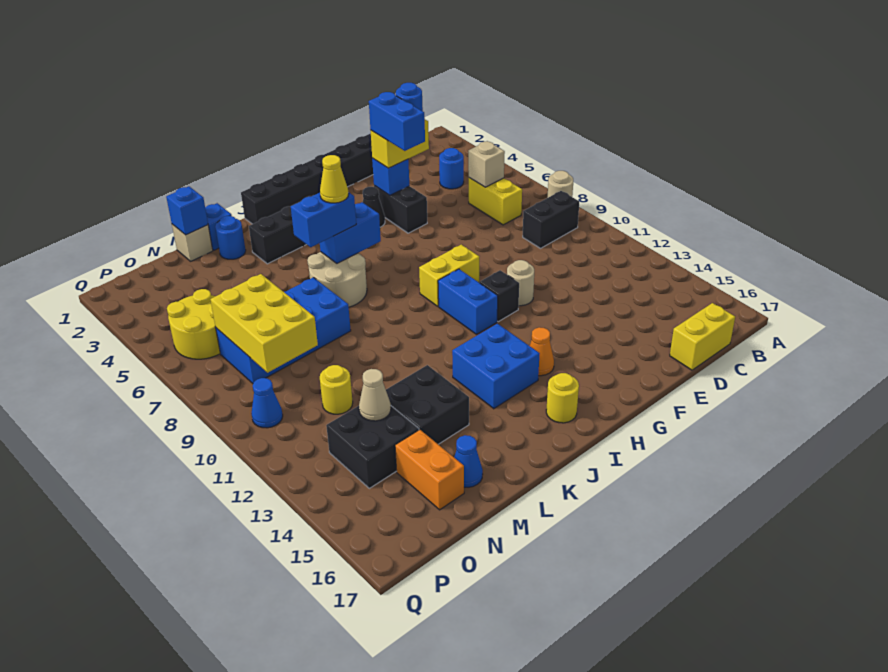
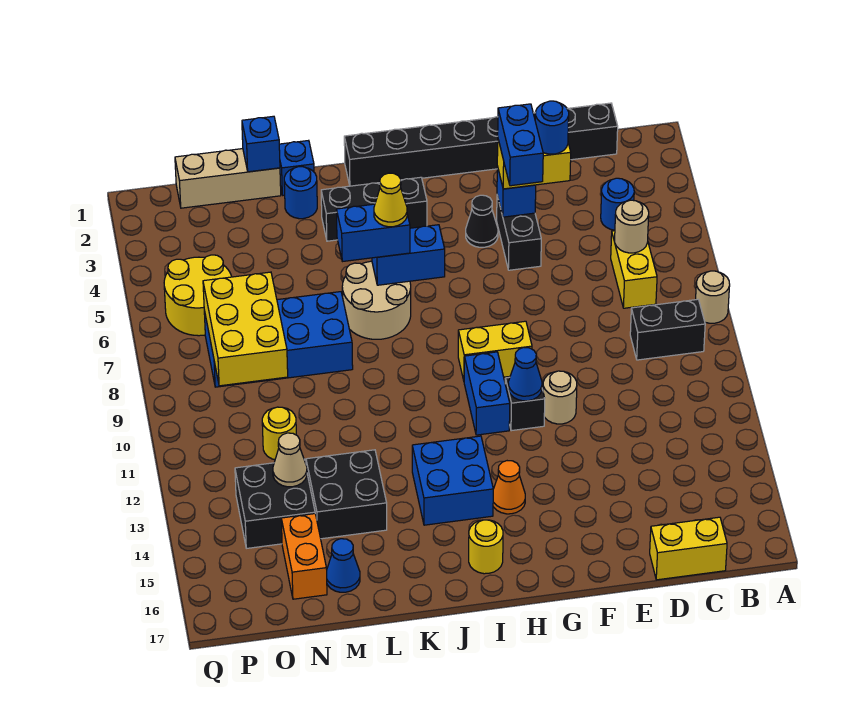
tan brick C6 level 2 -> tan round brick C6 level 2
tan brick M1 level 1 -> tan brick M1:O1 level 1
blue cone P10 level 1 -> blue cone G11 level 2

